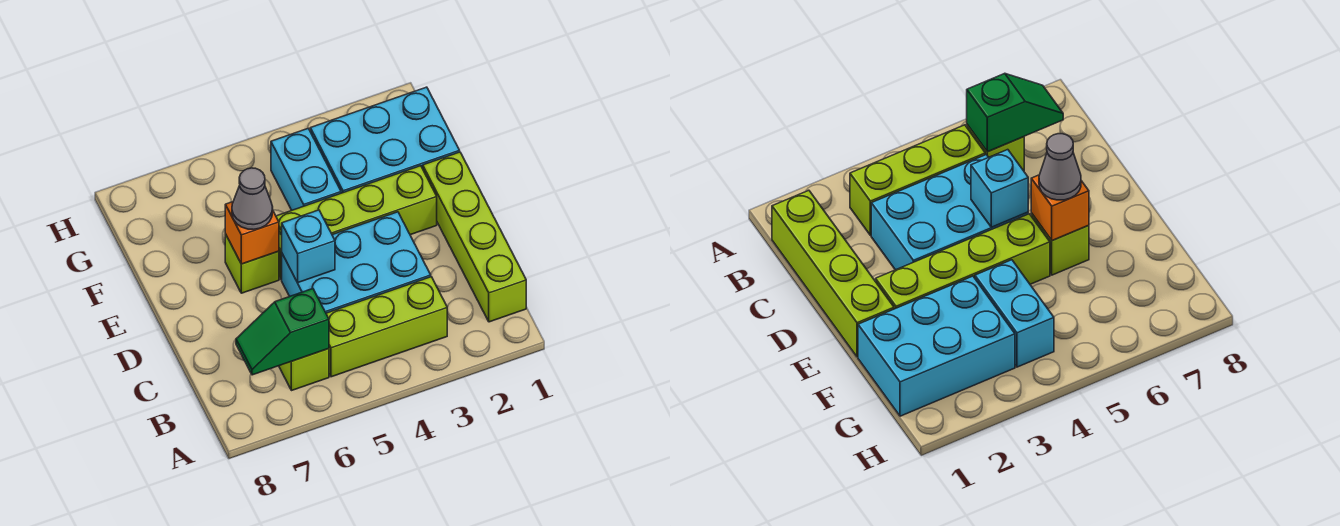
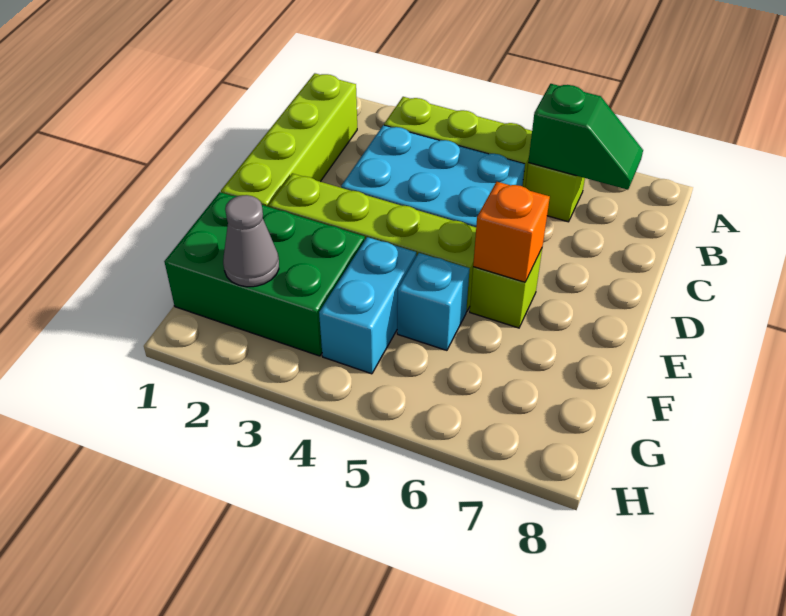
cyan brick D5 level 2 -> cyan brick F5 level 1
grey cone E6 level 3 -> grey cone G2 level 2
cyan brick F1:G3 level 1 -> green brick F1:G3 level 1

